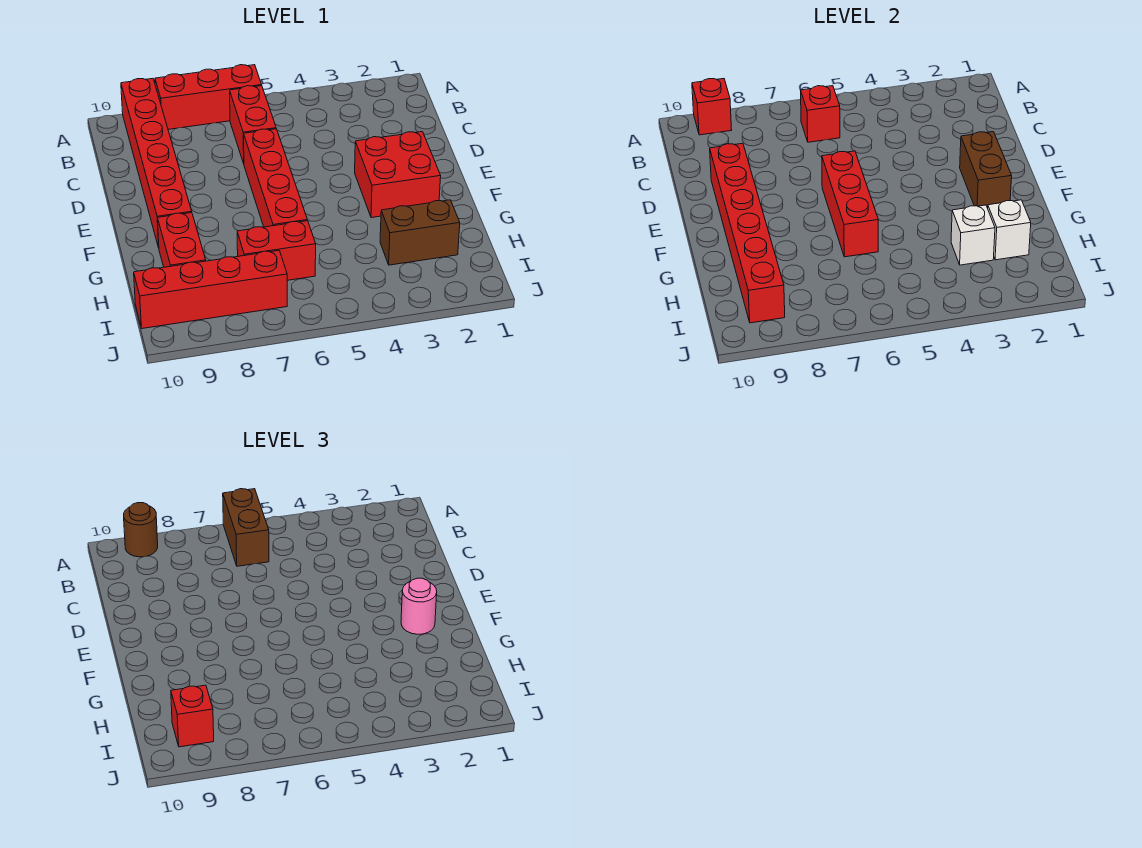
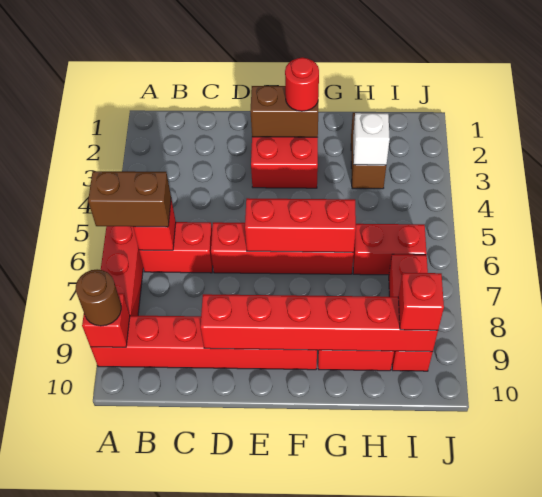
pink round brick F2 level 3 -> red round brick F2 level 3
white brick H2 level 2 -> none
red brick H6:H7 level 1 -> red brick H6:I6 level 1
red brick I7:I10 level 1 -> red brick I7:I9 level 1

